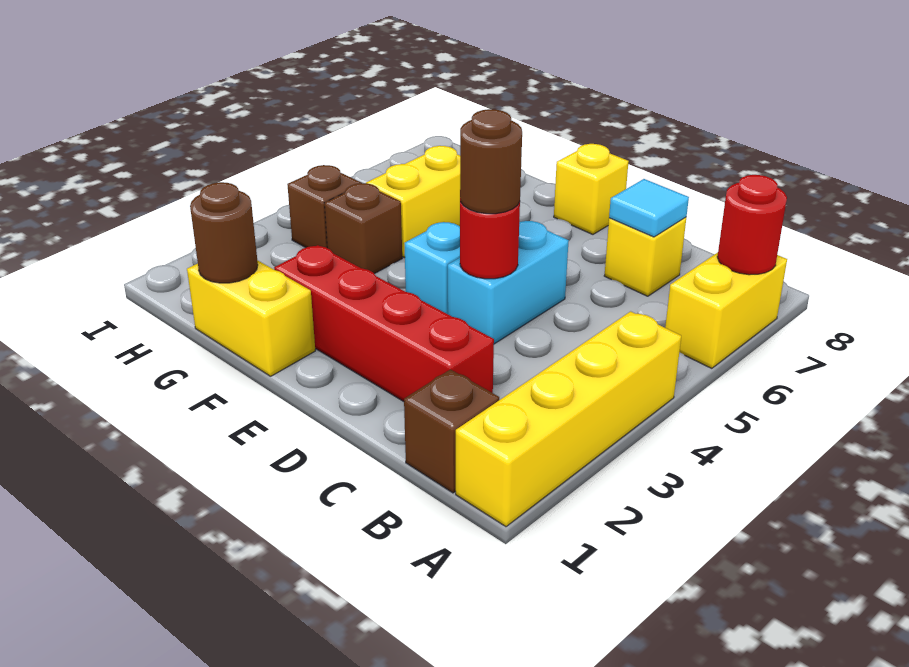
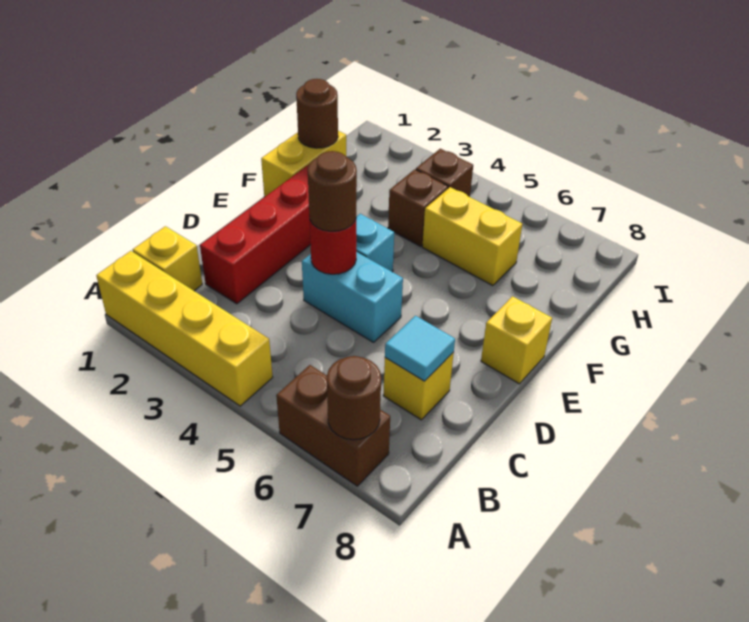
yellow brick A6:A7 level 1 -> brown brick A6:A7 level 1
red round brick A7 level 2 -> brown round brick A7 level 2
brown brick B1 level 1 -> yellow brick B1 level 1

